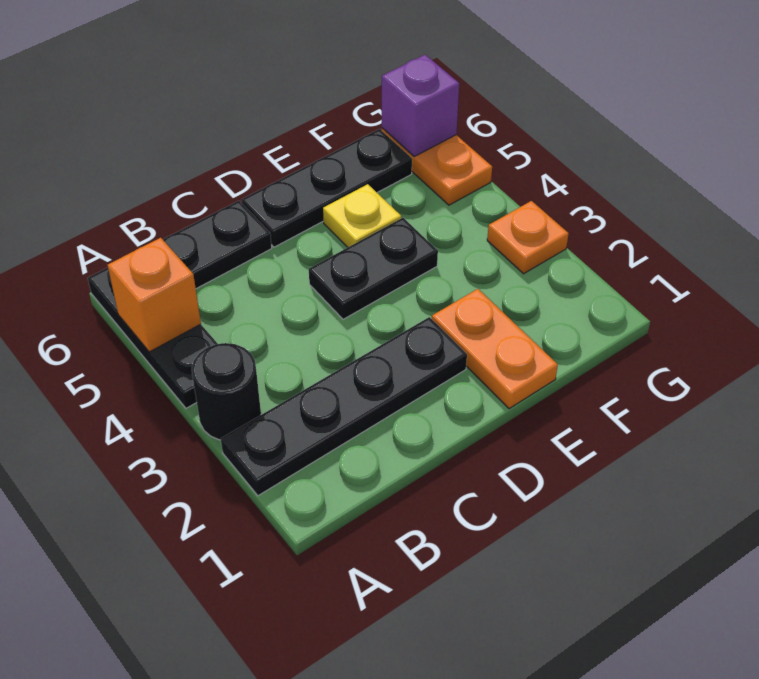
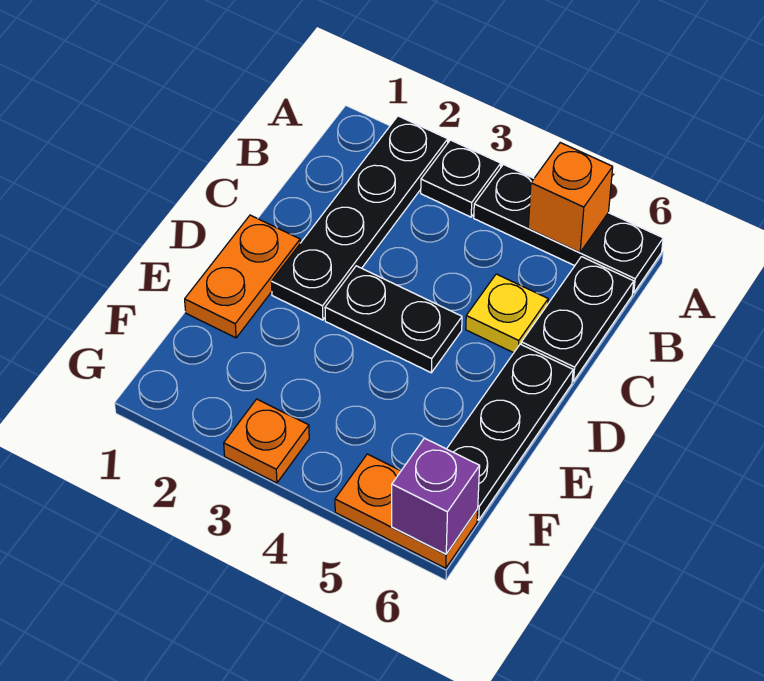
black round brick A3 level 1 -> black plate A3 level 1
black plate D4:E4 level 1 -> black plate D3:D4 level 1
orange plate E1:E2 level 1 -> orange plate D1:E1 level 1
yellow plate E5 level 1 -> yellow plate C5 level 1

